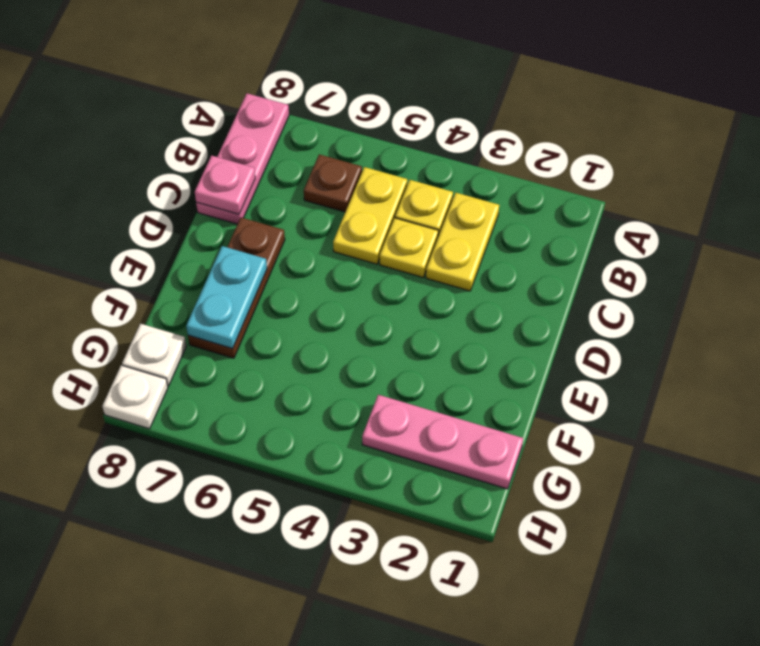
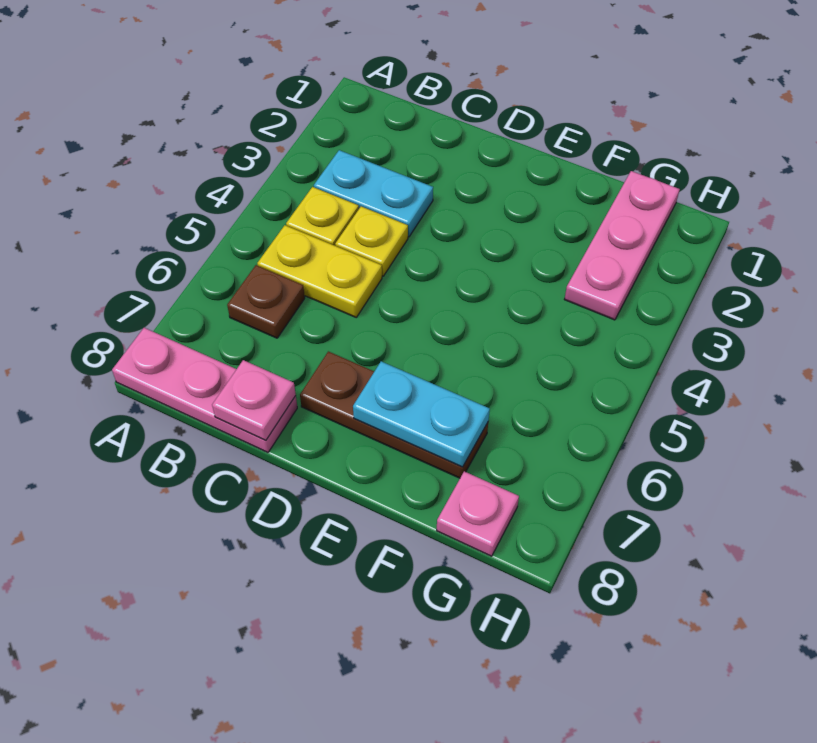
yellow plate B3:C3 level 1 -> cyan plate B3:C3 level 1
white plate G8 level 1 -> pink plate G8 level 1
white plate H8 level 1 -> none

